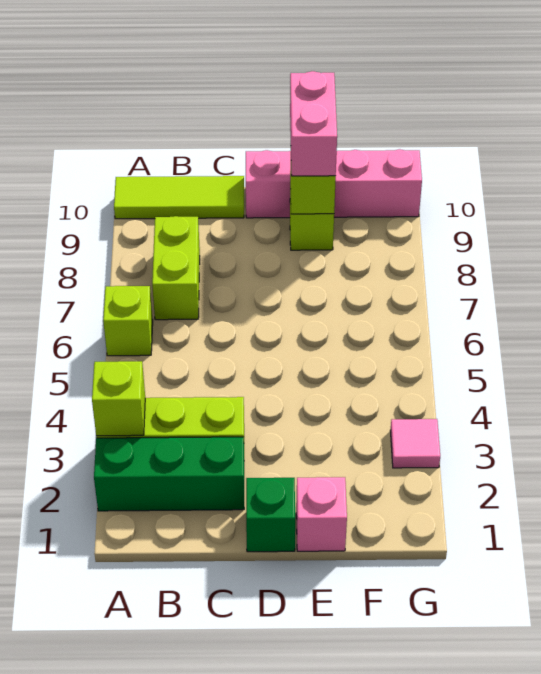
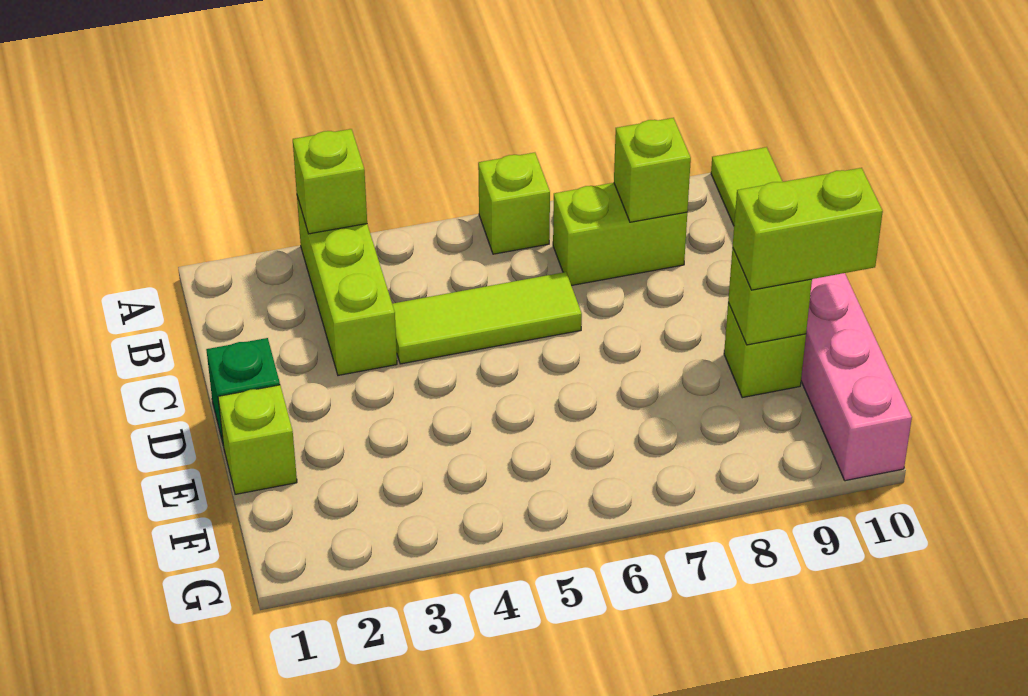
green brick A2:C2 level 1 -> none
none -> lime brick B8 level 2
none -> lime tile C4:C6 level 1
pink brick E1 level 1 -> lime brick E1 level 1
pink brick E9:E10 level 3 -> lime brick E9:E10 level 3
pink tile G3 level 1 -> none

